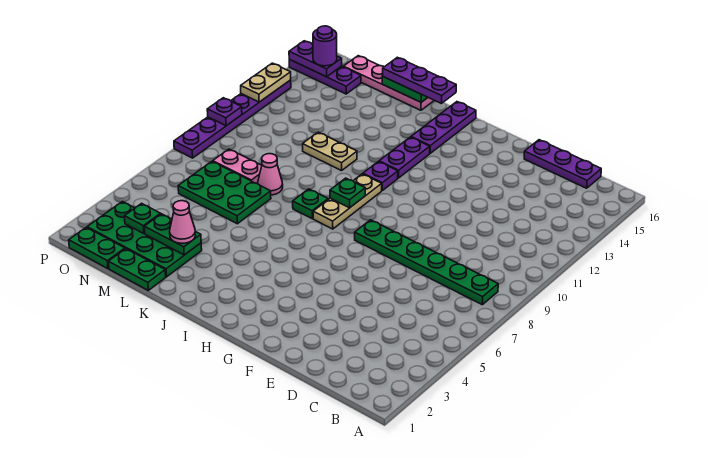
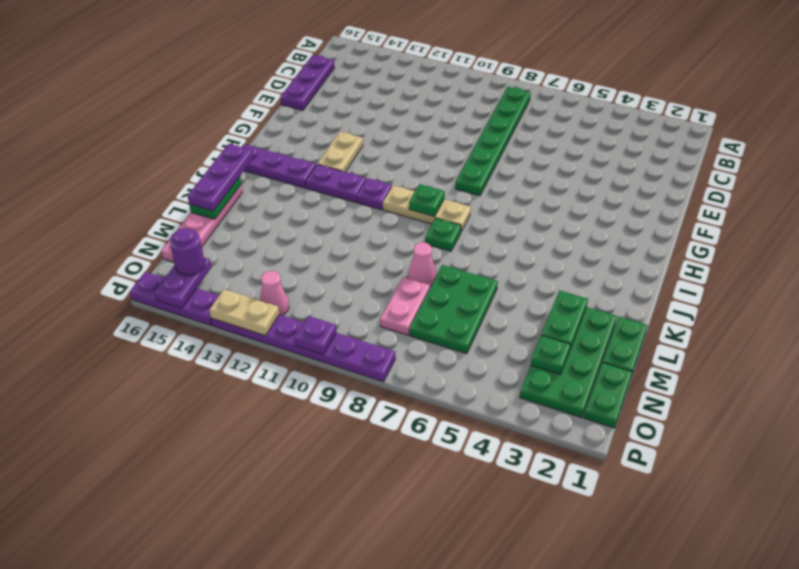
tan plate K11:L11 level 1 -> tan plate G13:H13 level 1
pink cone L3 level 3 -> pink cone O12 level 1
purple plate N15:P15 level 1 -> purple plate P14:P16 level 1

